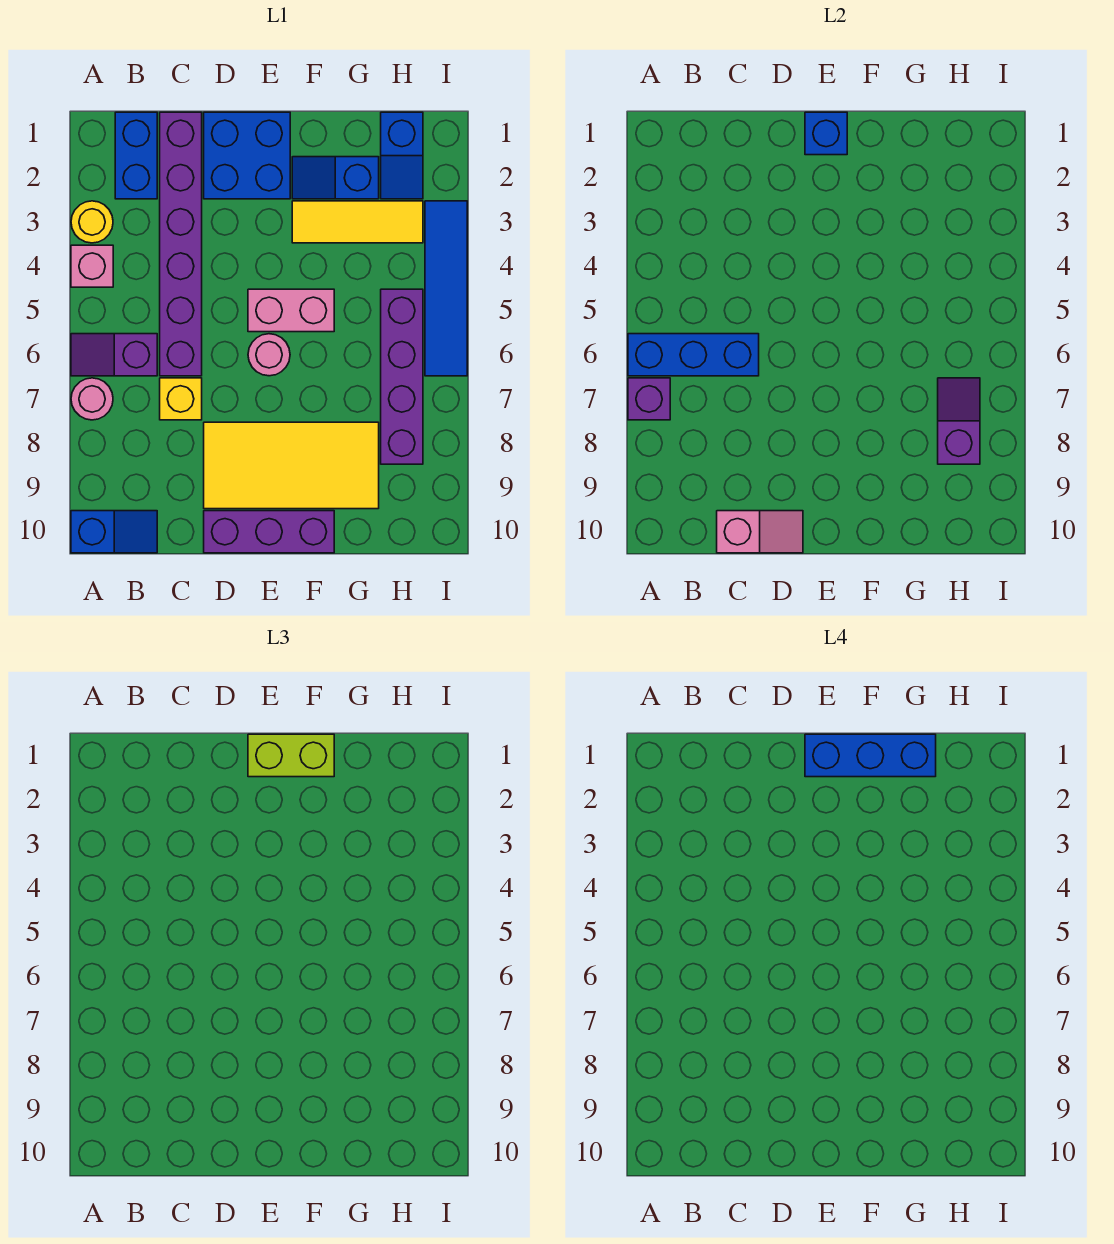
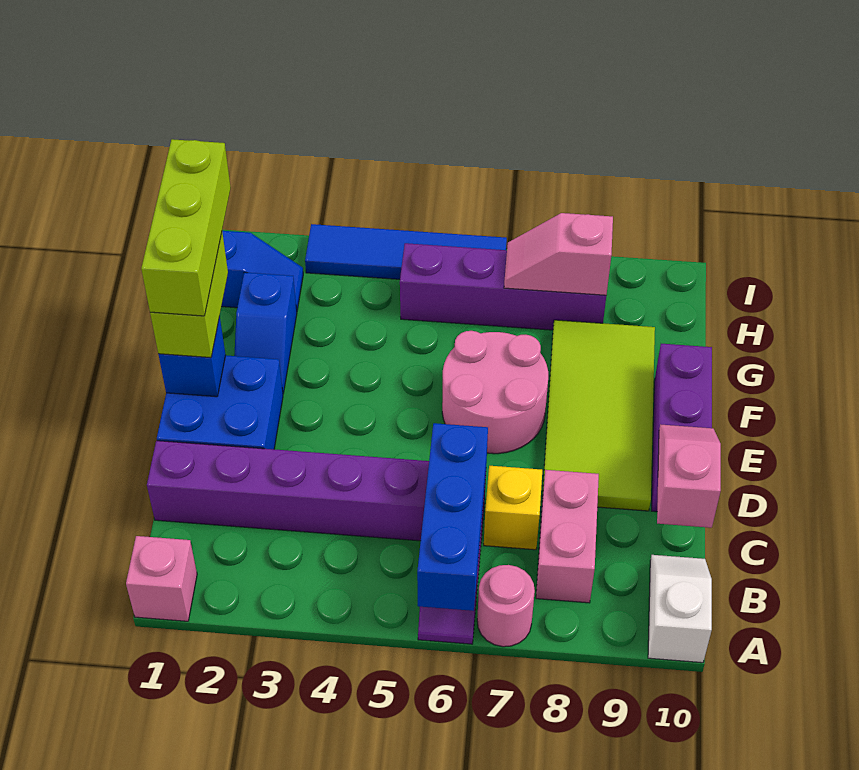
yellow round brick A3 level 1 -> none
pink brick A4 level 1 -> pink brick A1 level 1
purple brick A7 level 2 -> none
blue slope A10:B10 level 1 top A -> white slope A10:B10 level 1 top A
blue brick B1:B2 level 1 -> none
yellow tile D8:G9 level 1 -> lime tile D8:G9 level 1
blue brick E1:G1 level 4 -> lime brick E1:G1 level 4
pink brick E5:F5 level 1 -> pink brick B8:C8 level 1
pink round brick E6 level 1 -> pink round brick E6:F7 level 1
yellow tile F3:H3 level 1 -> none
purple slope H7:H8 level 2 top 8 -> pink slope H7:H8 level 2 top 8

